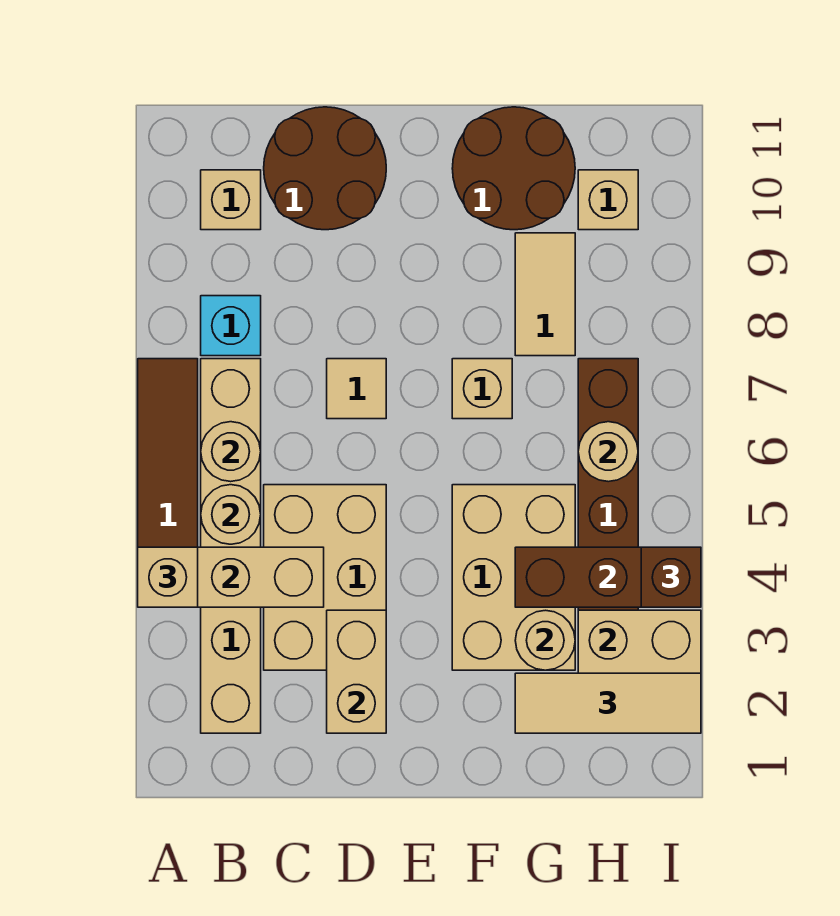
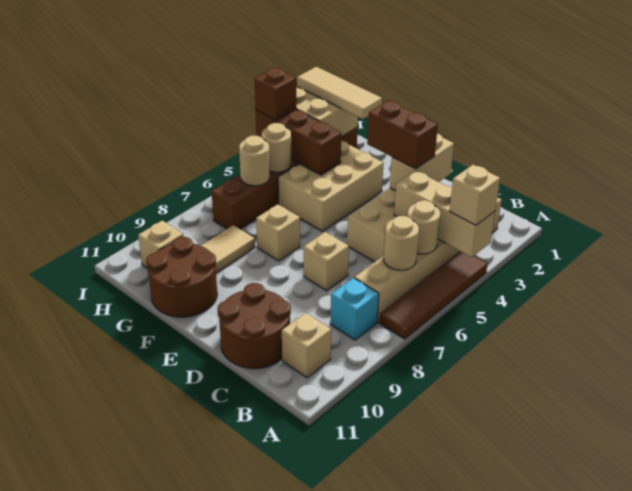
none -> brown brick D3:E3 level 3
tan tile D7 level 1 -> tan brick D7 level 1
tan round brick G3 level 2 -> tan round brick H5 level 2

